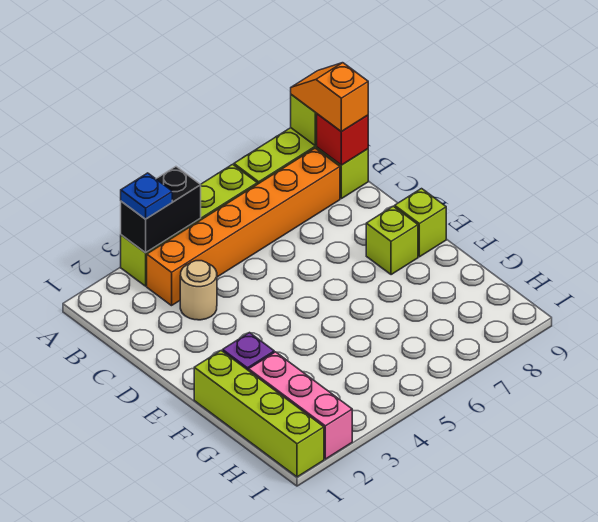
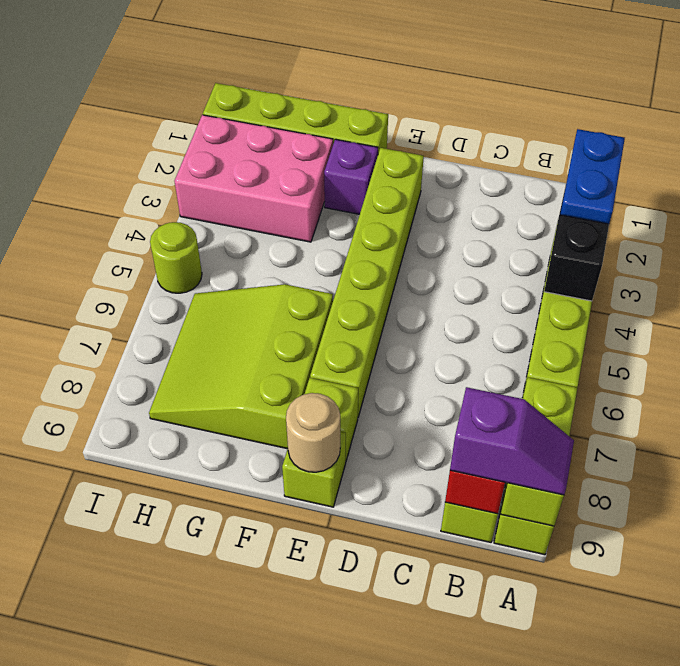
blue plate A3 level 3 -> blue plate A2:A3 level 3
orange slope A9:B9 level 3 top B -> purple slope A9:B9 level 3 top B
orange brick B3:B8 level 1 -> none
tan round brick C3 level 1 -> tan round brick E9 level 2
none -> lime brick E2:E7 level 1
none -> lime slope F6:H8 level 1 top F
pink brick G2:I2 level 1 -> pink brick G2:I3 level 1
none -> lime round brick I5 level 1

